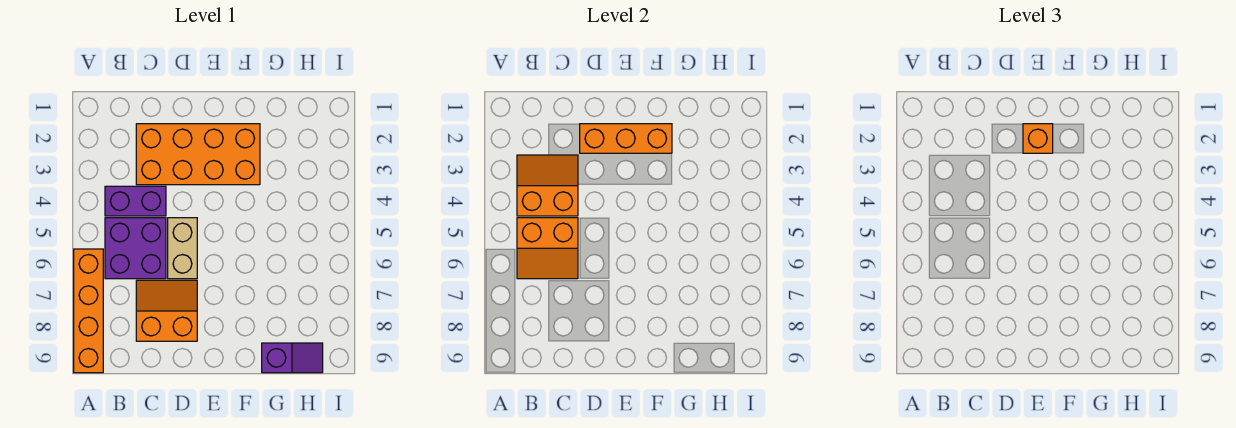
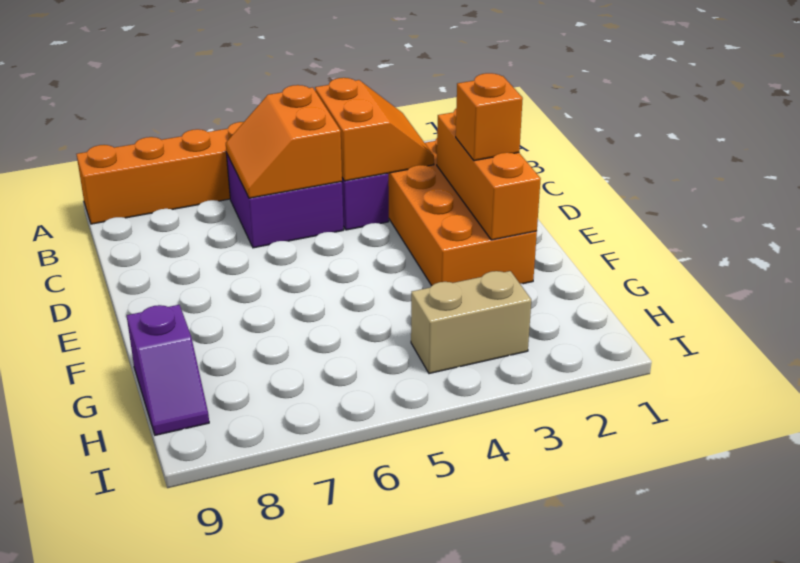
orange slope C7:D8 level 1 top 8 -> none
tan brick D5:D6 level 1 -> tan brick H3:H4 level 1

